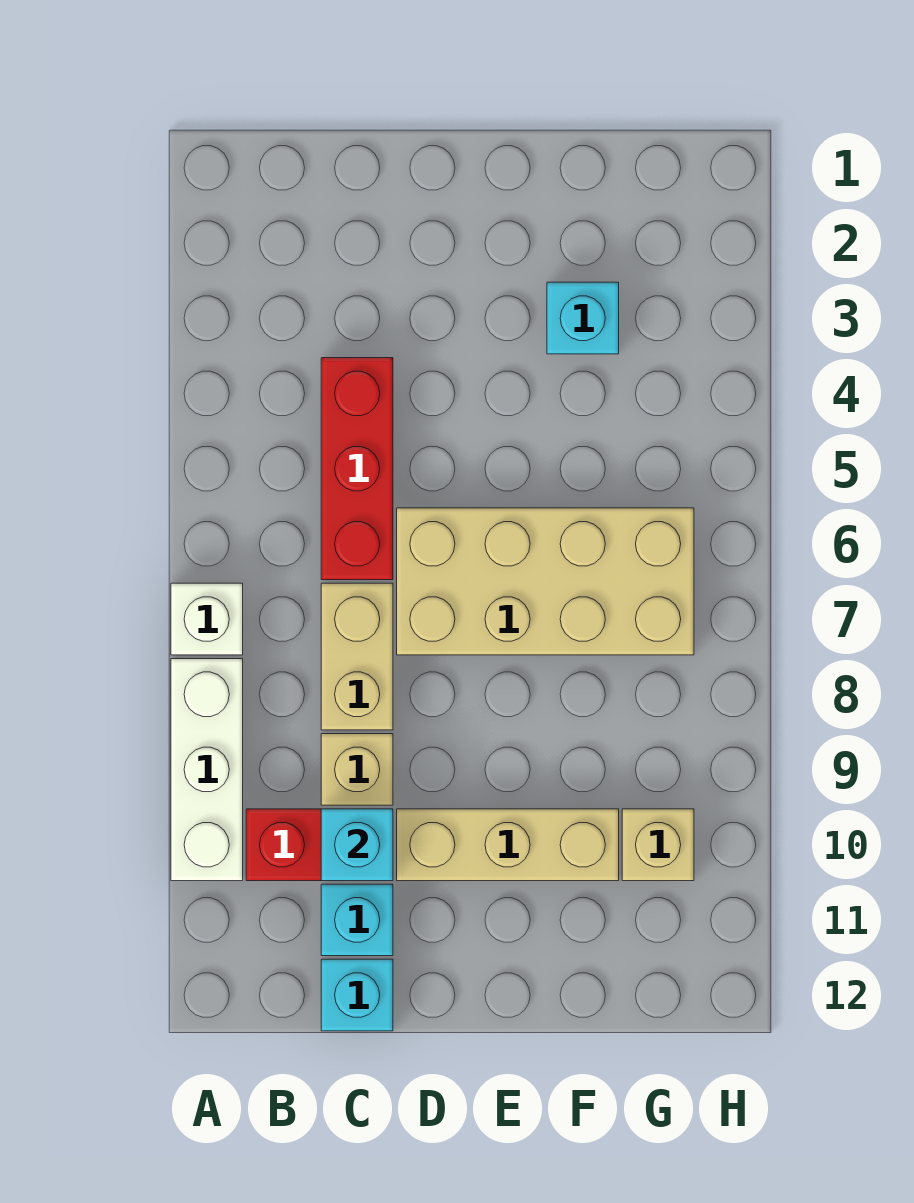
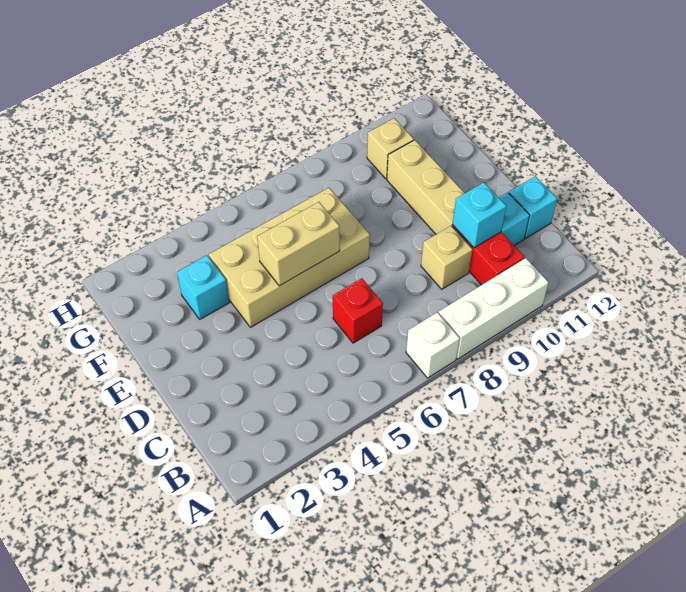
red brick C4:C6 level 1 -> red brick C6 level 1
tan brick C7:C8 level 1 -> tan brick E5:E6 level 2
tan brick D6:G7 level 1 -> tan brick E4:F7 level 1

